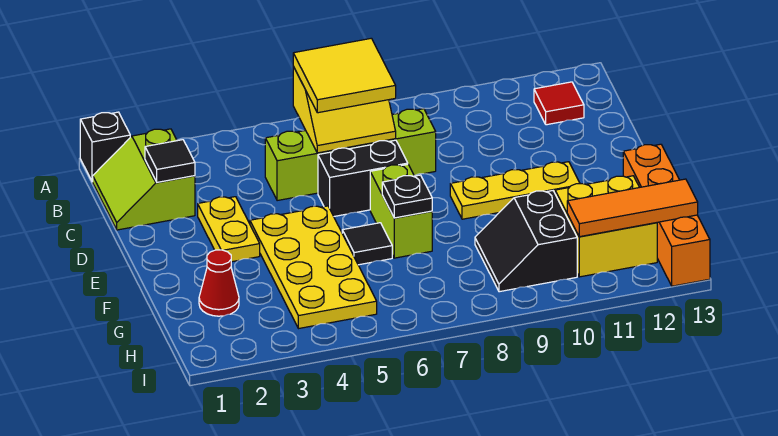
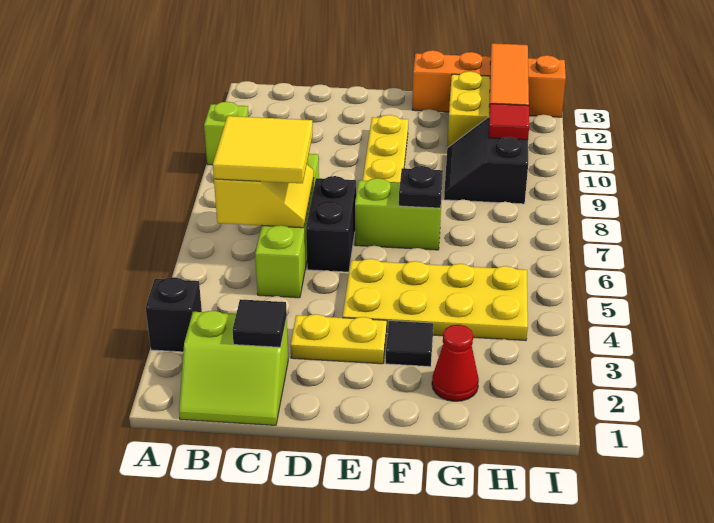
black brick A1 level 1 -> black brick A3 level 1
none -> lime brick A10 level 1
red tile B12 level 1 -> red tile H10 level 2
black tile F6 level 1 -> black tile F3 level 1
black slope G9:H10 level 1 top 10 -> black slope G9:H10 level 1 top H

